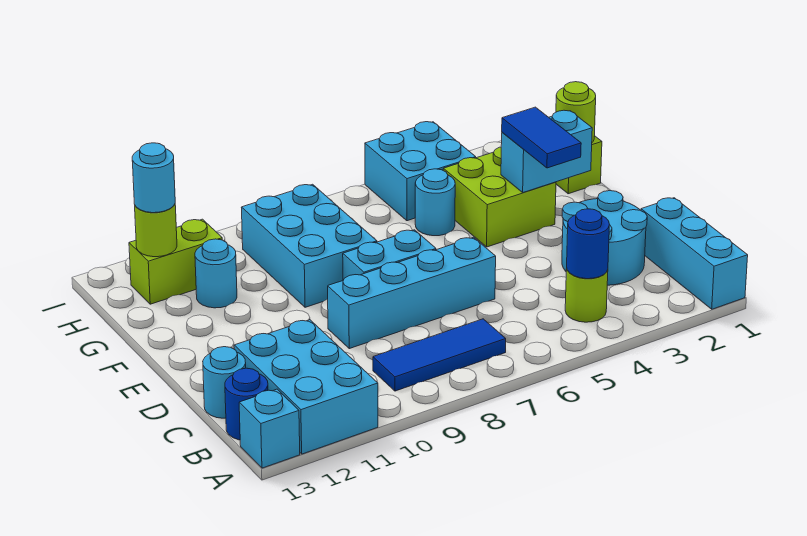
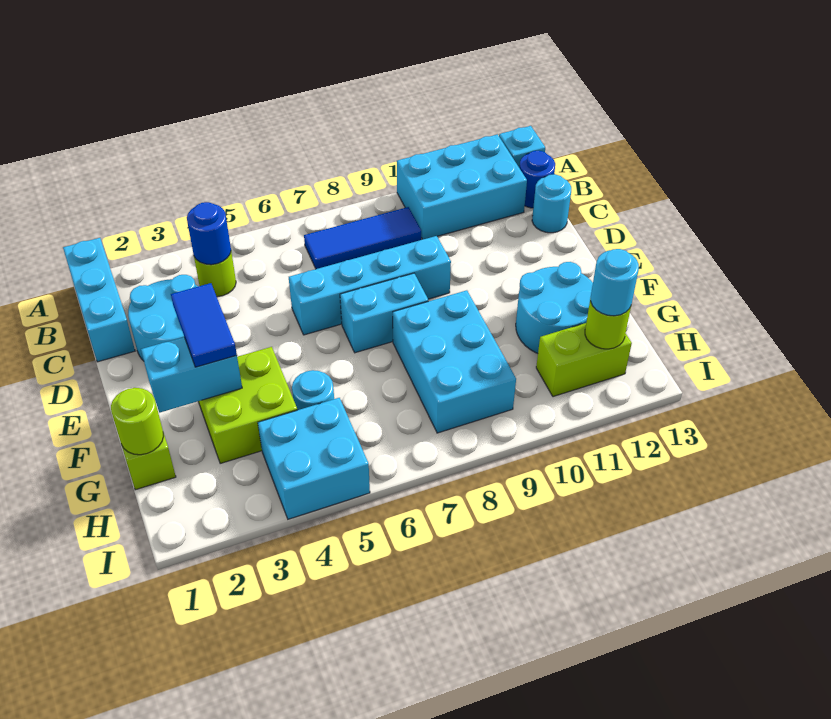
cyan brick A11:C12 level 1 -> cyan brick A10:B12 level 1
cyan round brick G11 level 1 -> cyan round brick F11:G12 level 1

